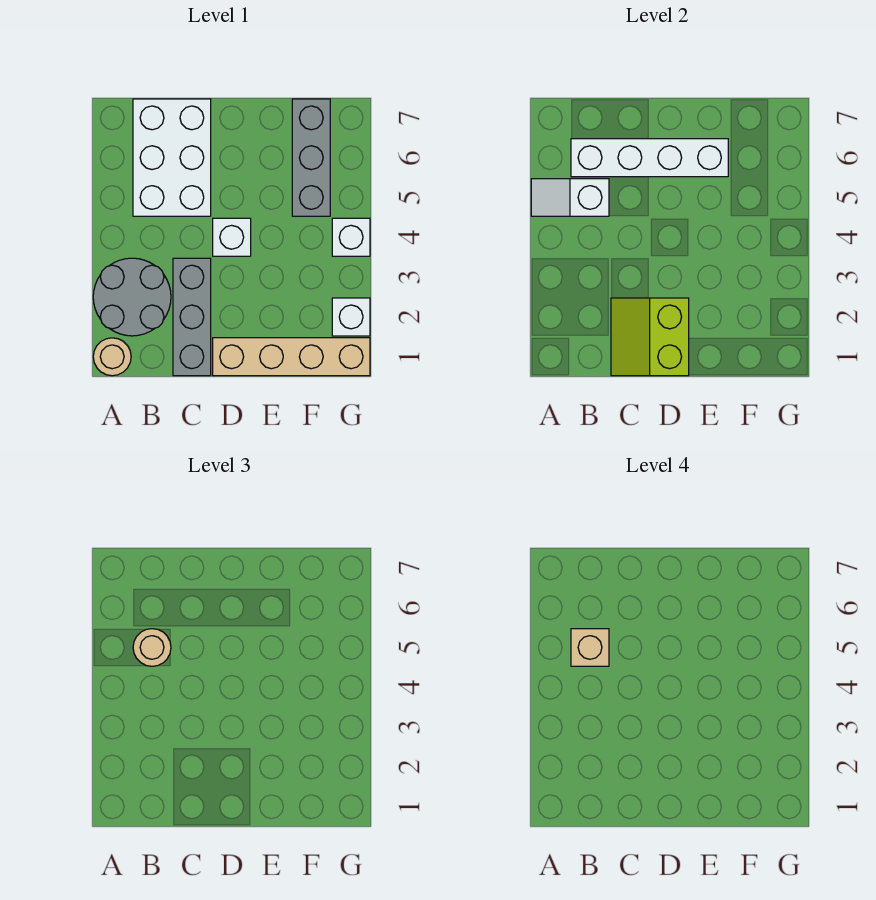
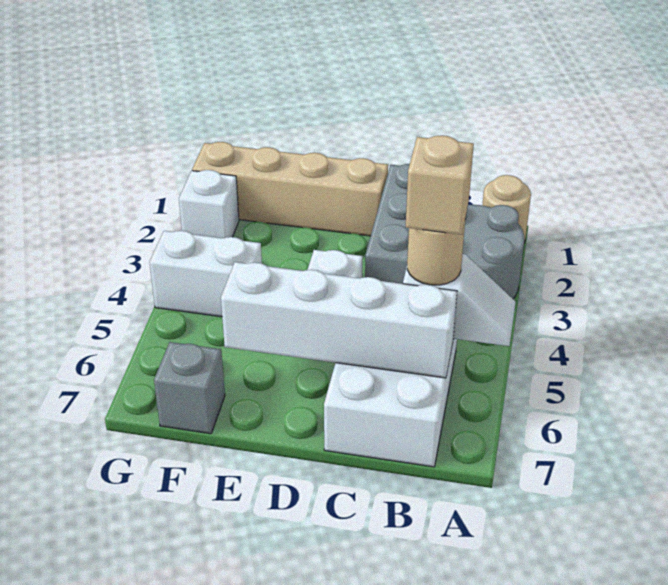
lime slope C1:D2 level 2 top D -> none
grey brick F5:F7 level 1 -> grey brick F7 level 1
white brick G4 level 1 -> white brick F4:G4 level 1

